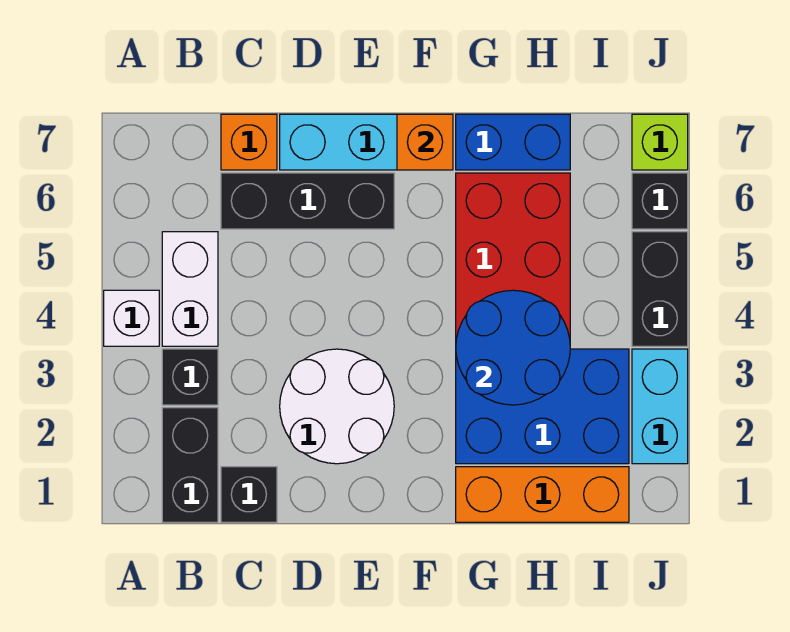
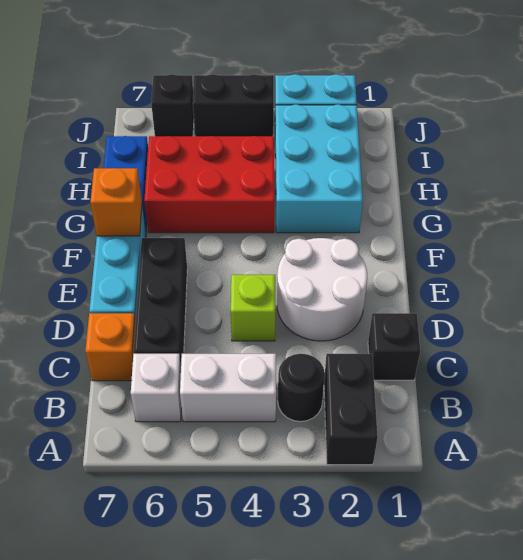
white brick A4 level 1 -> white brick B6 level 1
black brick B1:B2 level 1 -> black brick A2:B2 level 1
black brick B3 level 1 -> black round brick B3 level 1
orange brick G1:I1 level 1 -> none
blue brick G2:I3 level 1 -> cyan brick G2:I3 level 1
blue round brick G3:H4 level 2 -> none
lime brick J7 level 1 -> lime brick D4 level 1

